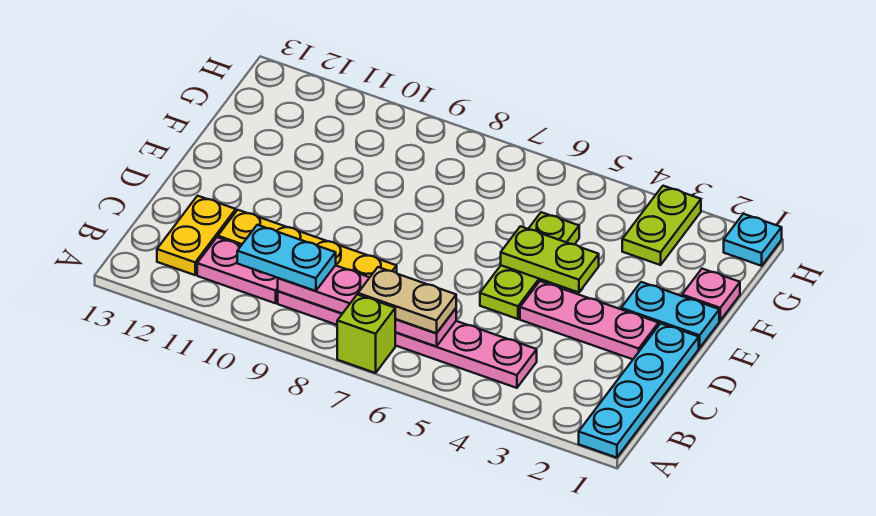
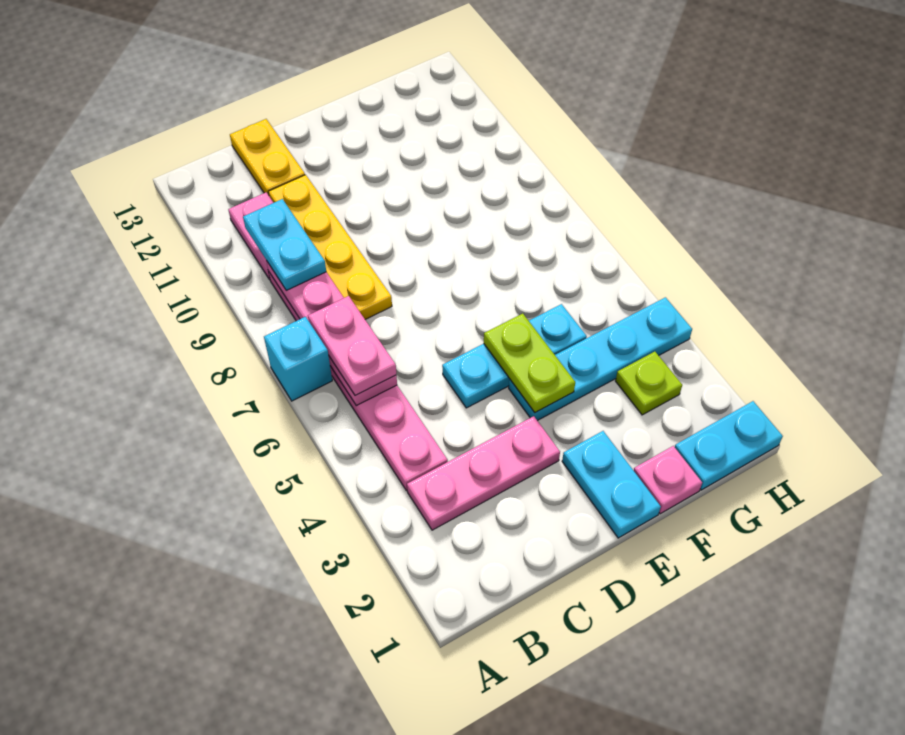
cyan plate A1:D1 level 1 -> cyan plate E4:H4 level 1
lime brick A7 level 1 -> cyan brick A7 level 1
tan plate B6:B7 level 3 -> pink plate B6:B7 level 3
yellow plate B12:C12 level 1 -> yellow plate C12:C13 level 1
pink plate D2:D4 level 1 -> pink plate B3:D3 level 1
lime plate D5:F5 level 1 -> cyan plate D5:F5 level 1
lime plate G3:H3 level 1 -> lime plate G3 level 1
cyan plate H1 level 1 -> cyan plate G1:H1 level 1

